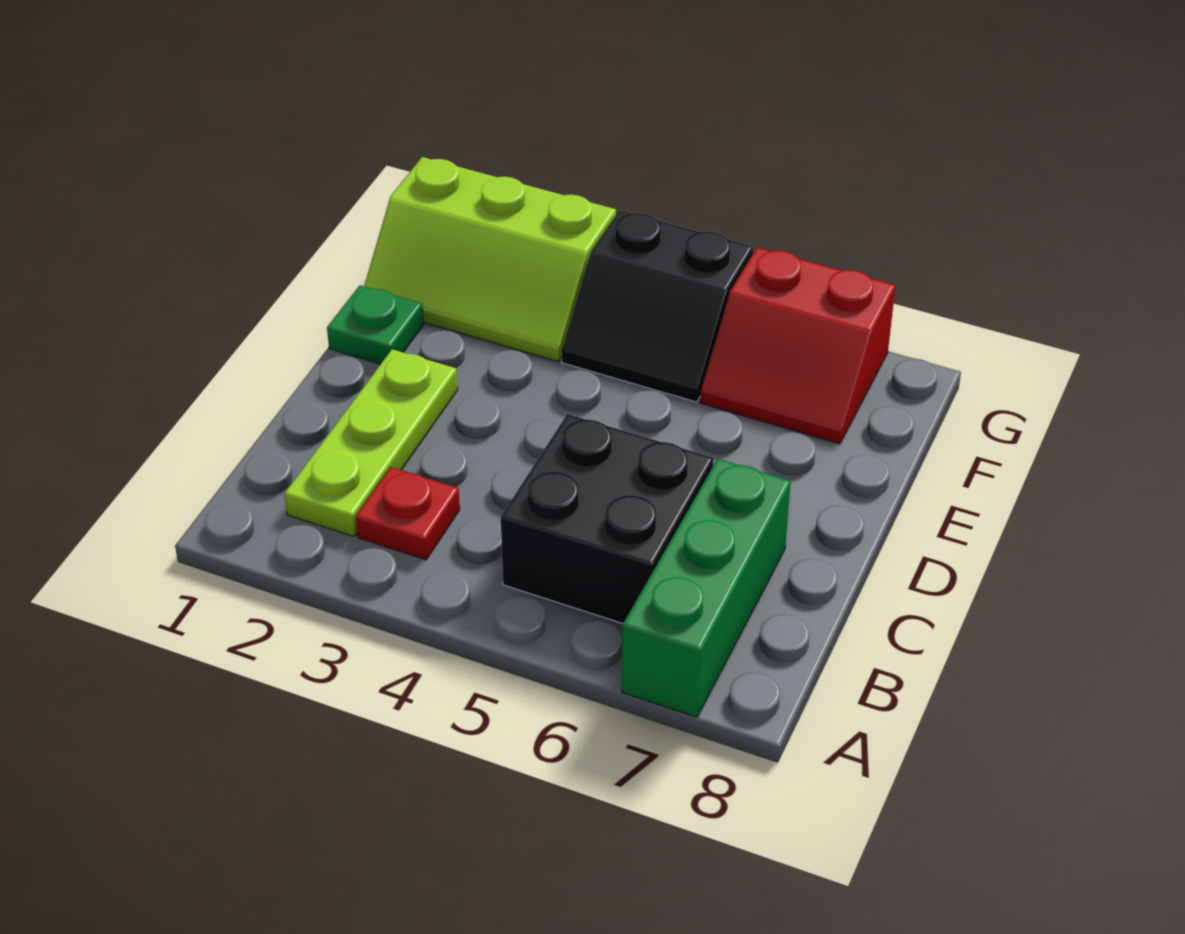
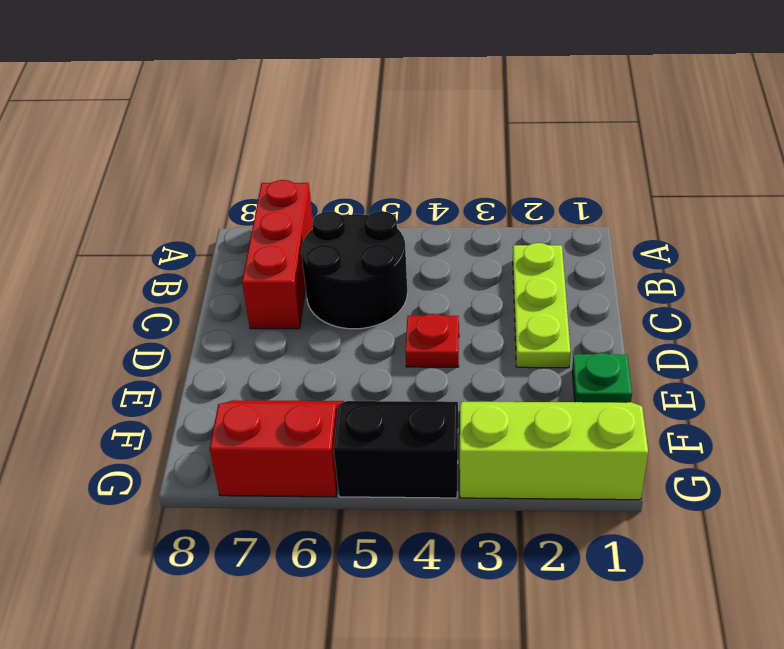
green brick A7:C7 level 1 -> red brick A7:C7 level 1
red plate B3 level 1 -> red plate D4 level 1
black brick B5:C6 level 1 -> black round brick B5:C6 level 1

